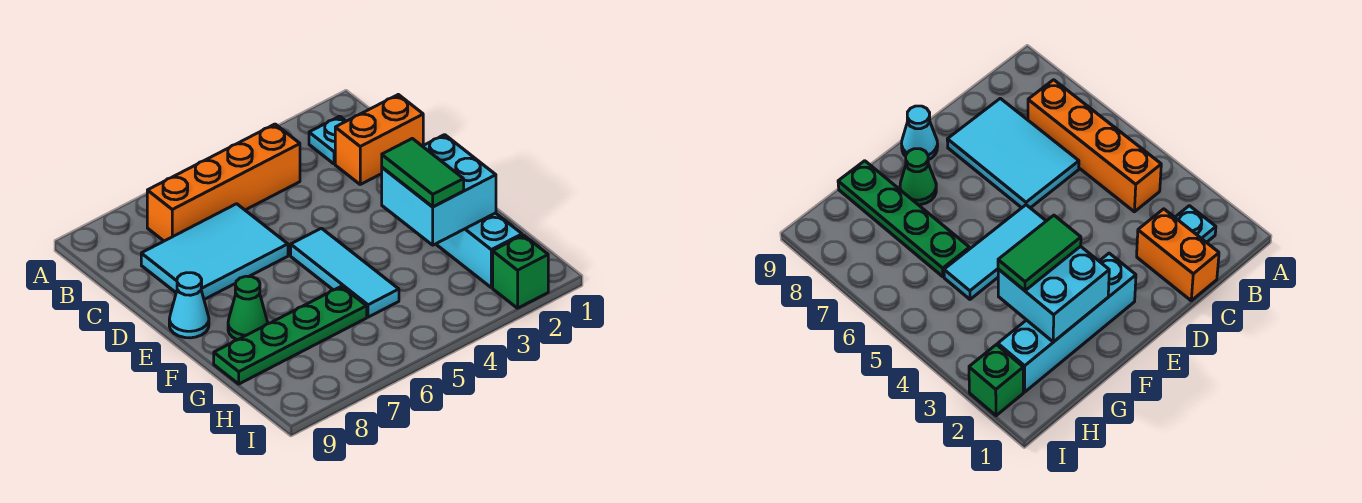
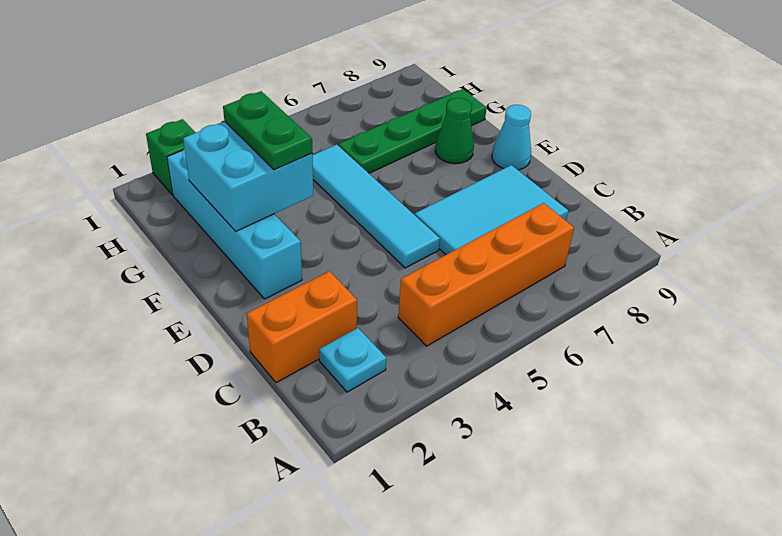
cyan tile E5:G5 level 1 -> cyan tile D5:G5 level 1
green tile F3:G3 level 3 -> green plate F3:G3 level 3

